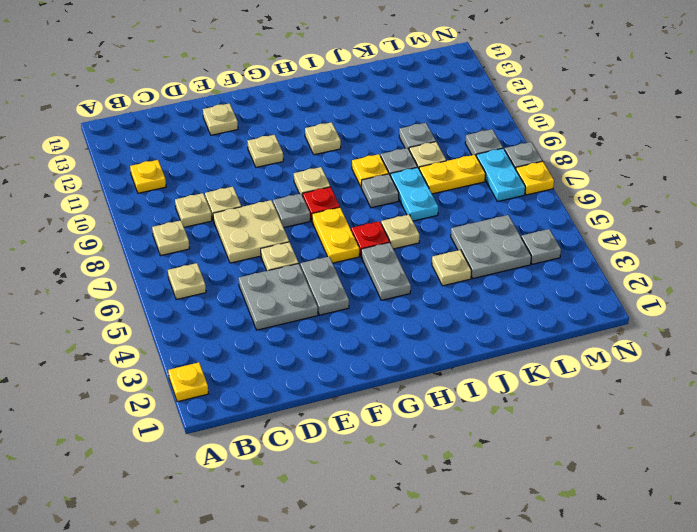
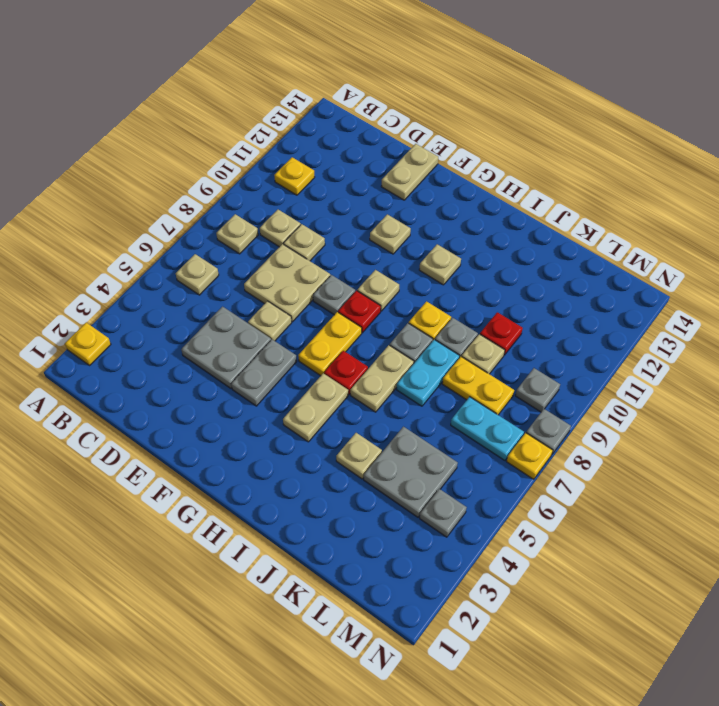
tan plate E13 level 1 -> tan plate E13:E14 level 1
grey plate H4:H5 level 1 -> tan plate H4:H5 level 1
tan plate I6 level 1 -> tan plate I6:I7 level 1
grey plate K10 level 1 -> red plate K10 level 1
cyan plate M7:M8 level 1 -> cyan plate L7:M7 level 1

